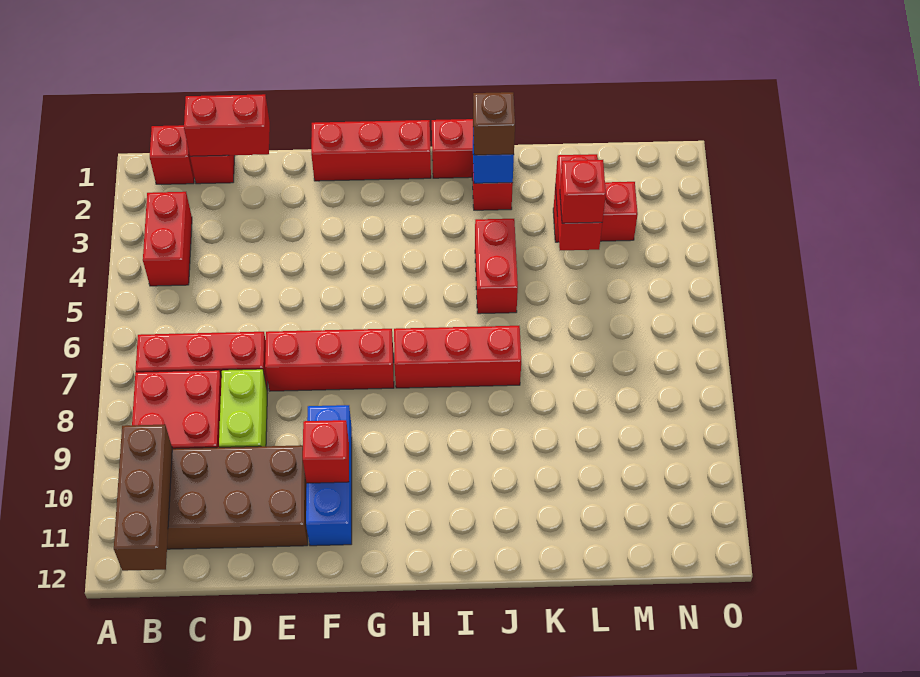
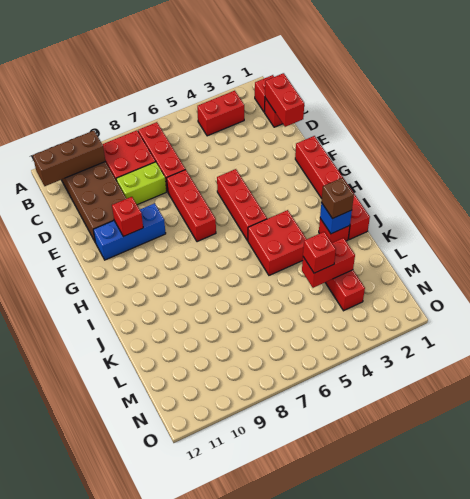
red brick H7:J7 level 1 -> red brick F5:H5 level 1
red brick J4:J5 level 1 -> red brick I4:J5 level 1

